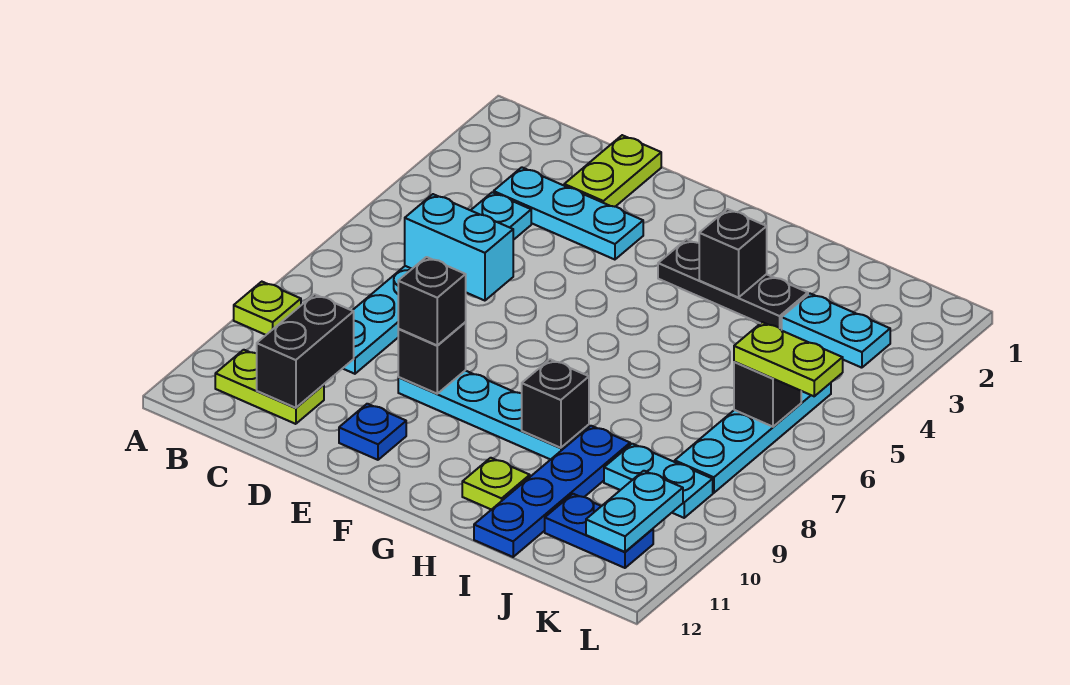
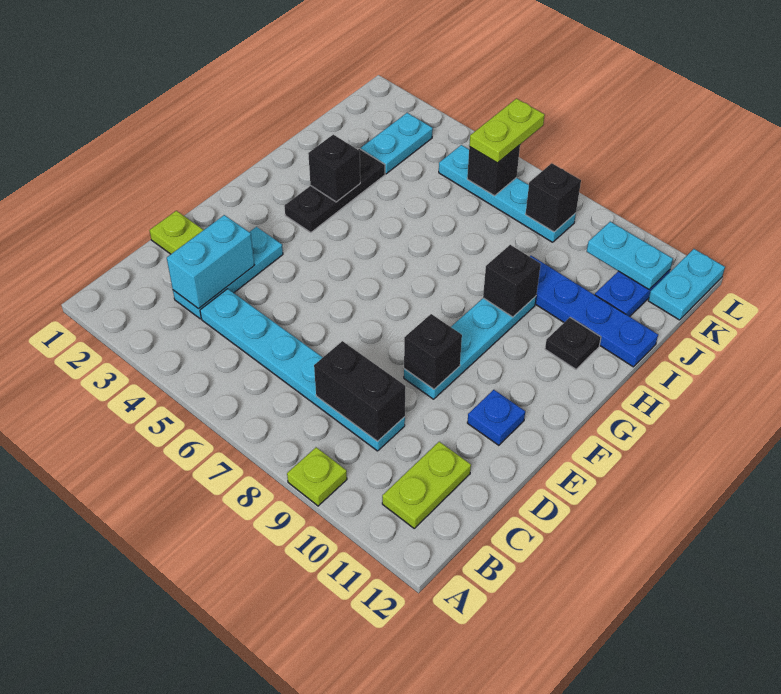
cyan brick C6:D6 level 2 -> cyan brick C3:D3 level 2
black brick C10:C11 level 2 -> black brick C8:C9 level 2
black brick E9 level 3 -> black brick K8 level 2
lime plate H11 level 1 -> black plate H11 level 1
cyan plate J9:K9 level 1 -> cyan plate K12:L12 level 1

